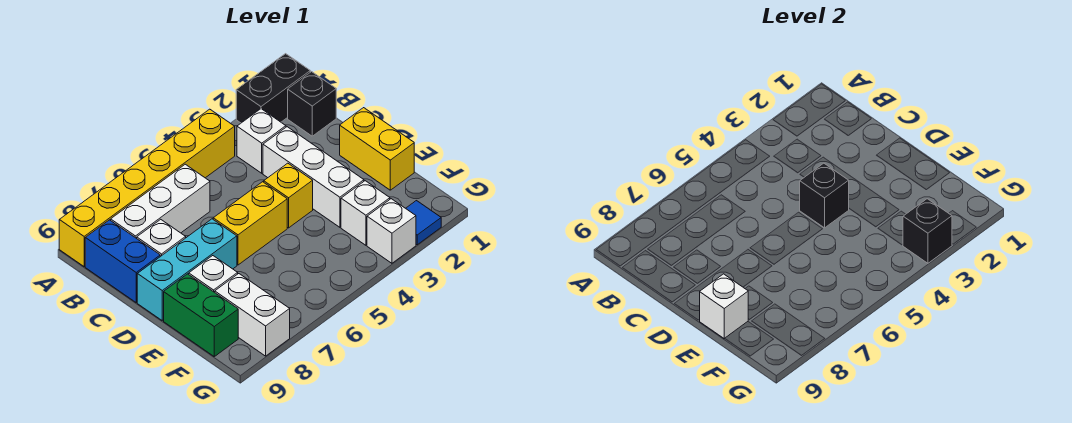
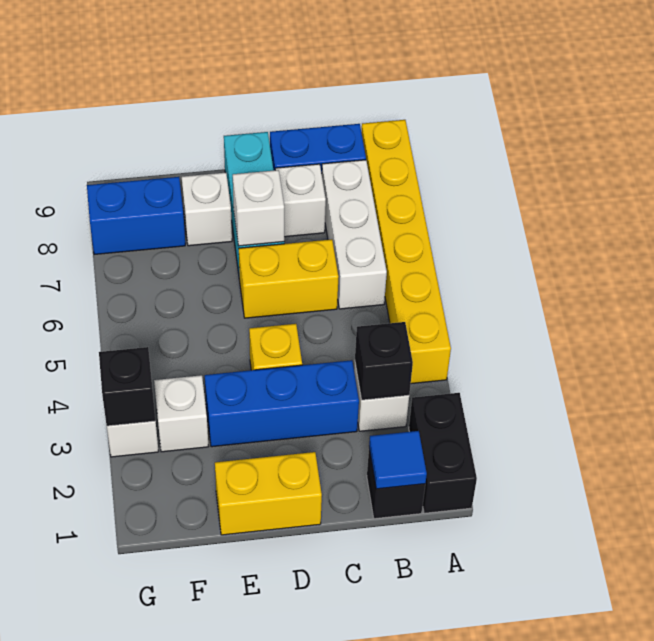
white brick C3:E3 level 1 -> blue brick C3:E3 level 1
black brick D4 level 2 -> black brick B3 level 2
yellow brick D5:D6 level 1 -> yellow brick C6:D6 level 1
green brick E9:F9 level 1 -> none
white brick E9 level 2 -> white brick D7 level 2
white brick F8:G8 level 1 -> blue brick F8:G8 level 1
blue tile G2 level 1 -> blue tile B1 level 2

